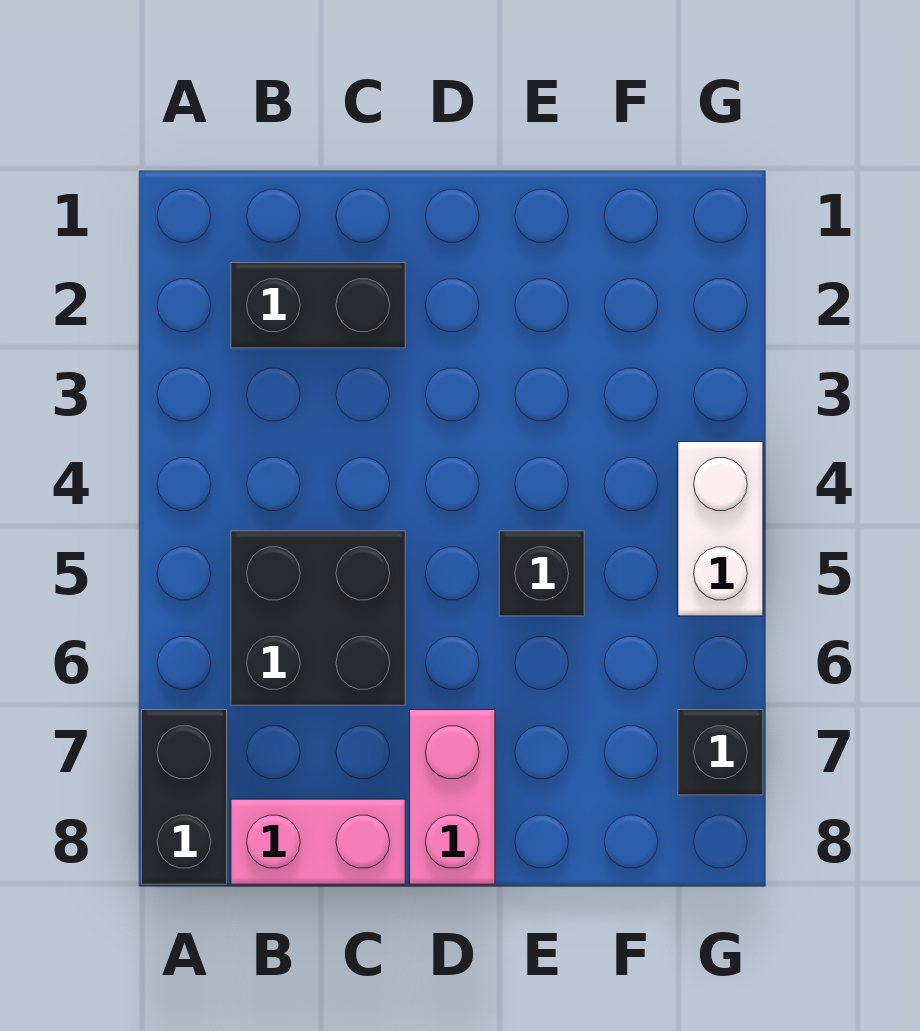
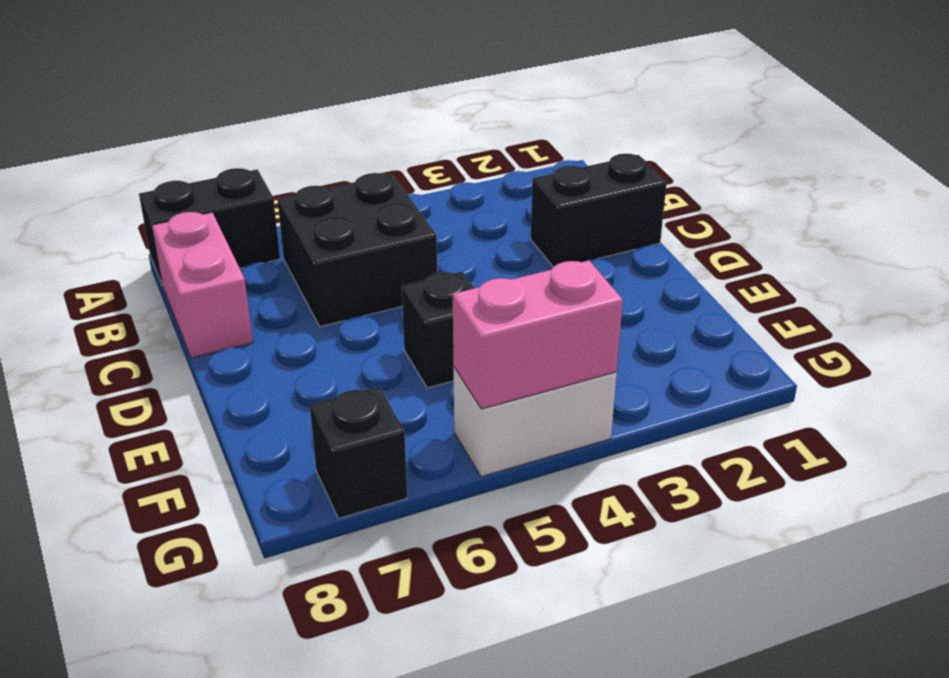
black brick B2:C2 level 1 -> black brick C1:C2 level 1
pink brick D7:D8 level 1 -> pink brick G4:G5 level 2

